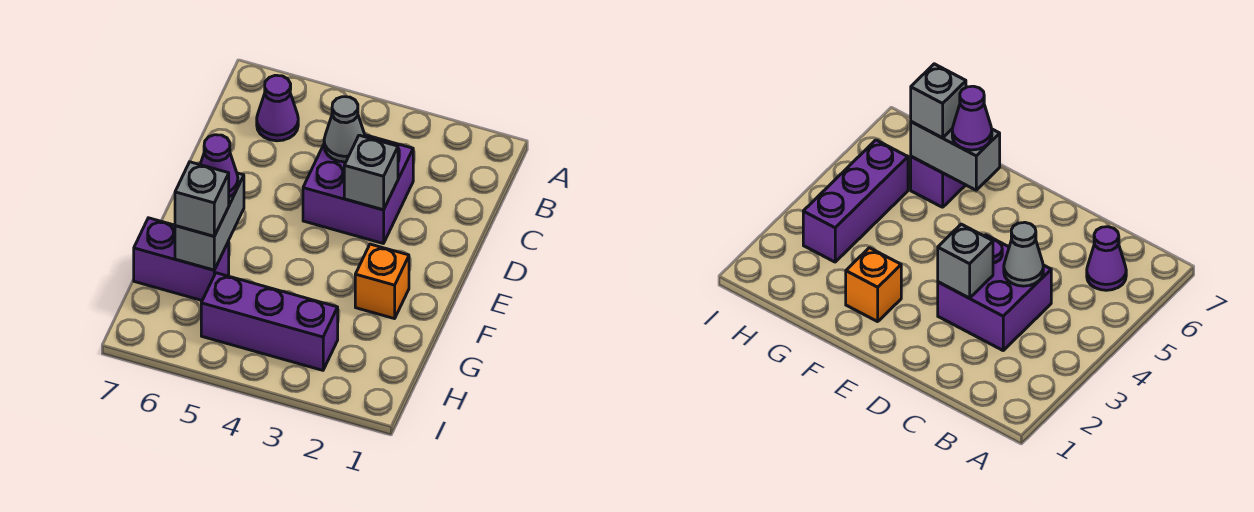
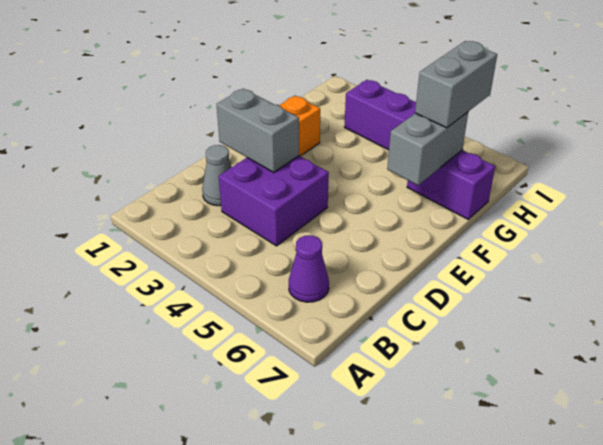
grey cone C4 level 2 -> grey cone C2 level 1
grey brick D3 level 2 -> grey brick D2:D3 level 2
purple cone F6 level 3 -> none
grey brick G6 level 3 -> grey brick G6:H6 level 3

